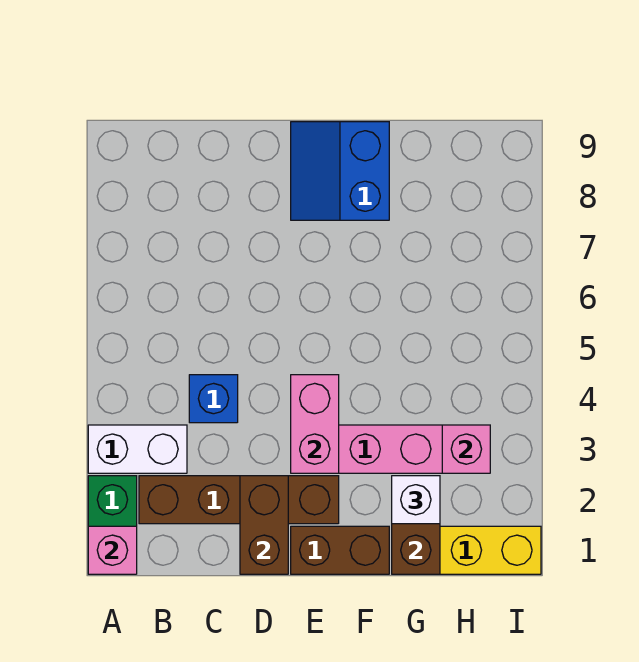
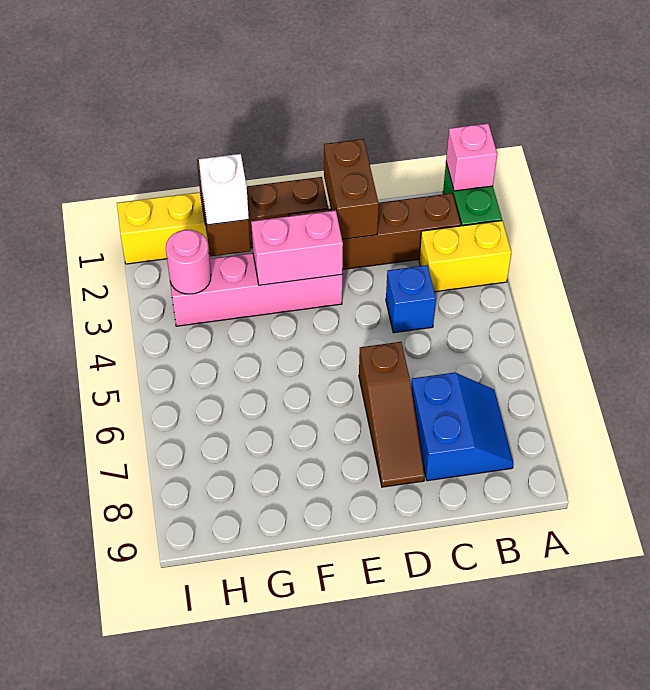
white brick A3:B3 level 1 -> yellow brick A3:B3 level 1
none -> brown slope D6:D8 level 1 top 6
pink brick E3:E4 level 2 -> pink brick E3:F3 level 2
blue slope E8:F9 level 1 top F -> blue slope B7:C8 level 1 top C
pink brick H3 level 2 -> pink round brick H3 level 2

